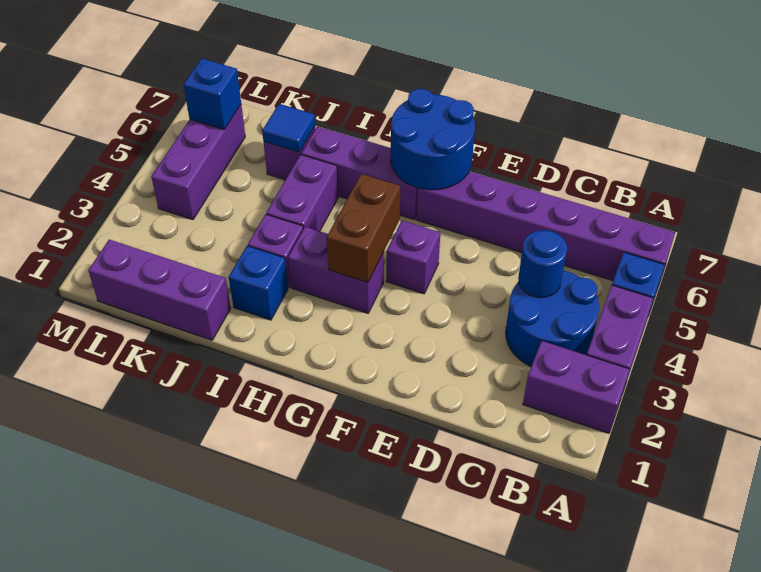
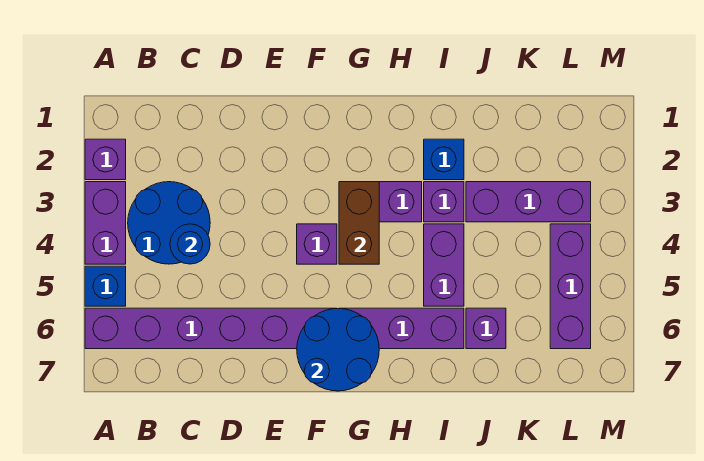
purple brick A2:B2 level 1 -> purple brick A2 level 1
purple brick J1:L1 level 1 -> purple brick J3:L3 level 1
blue tile J6 level 2 -> none
blue brick L6 level 2 -> none

